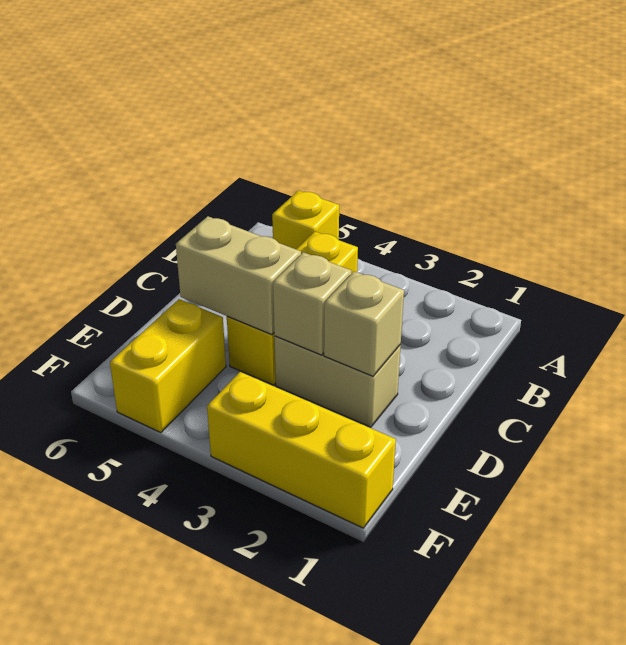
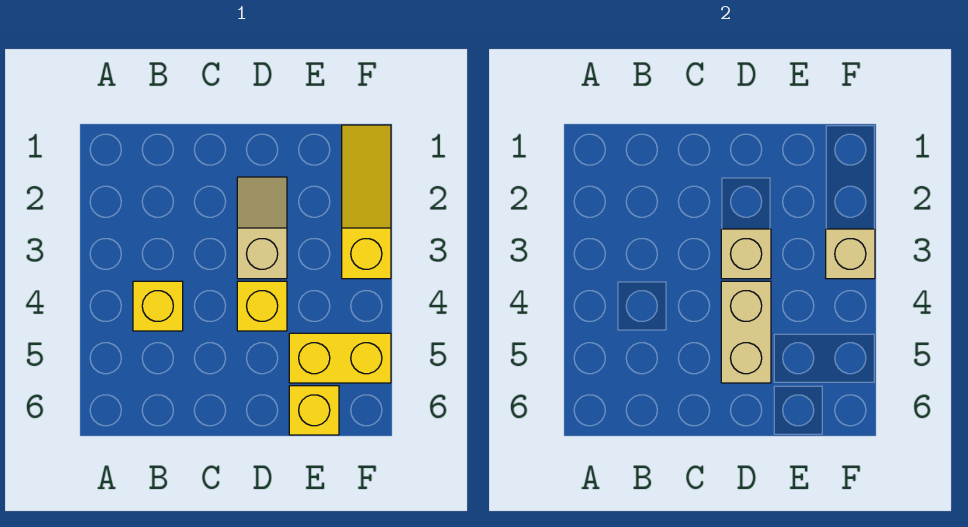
yellow brick A5 level 1 -> yellow brick E6 level 1
tan brick D2:D3 level 1 -> tan slope D2:D3 level 1 top 3
tan brick D2 level 2 -> tan brick F3 level 2
yellow brick F1:F3 level 1 -> yellow slope F1:F3 level 1 top 3

